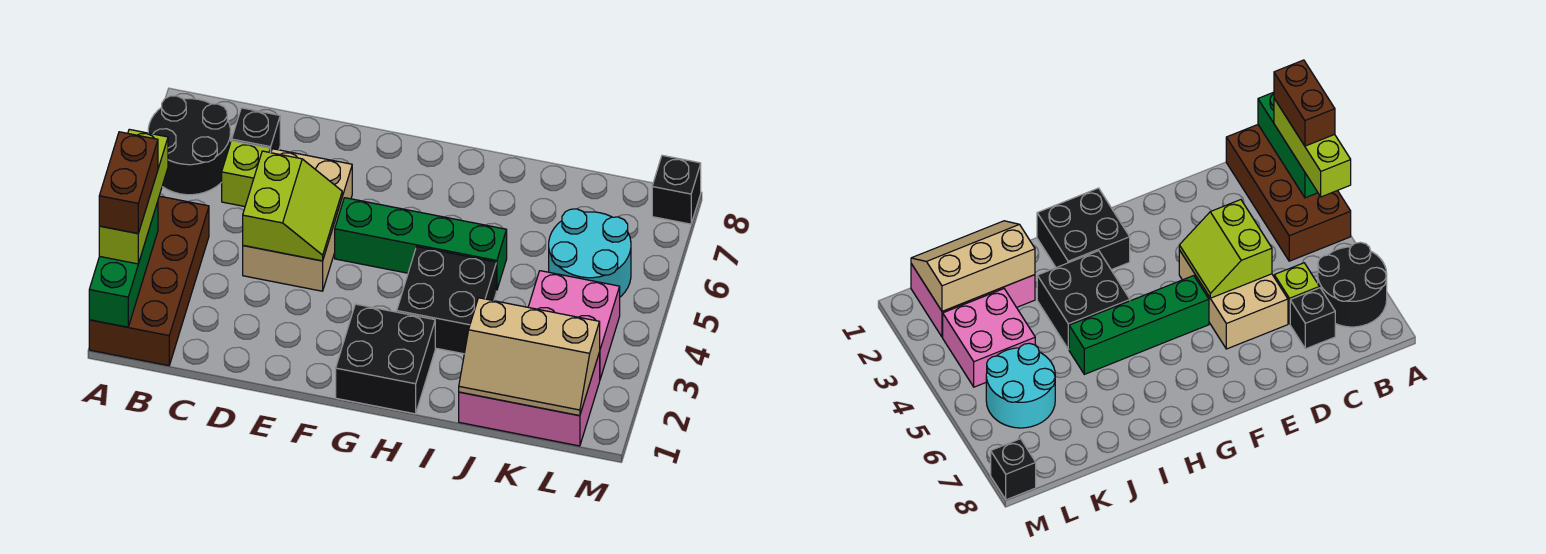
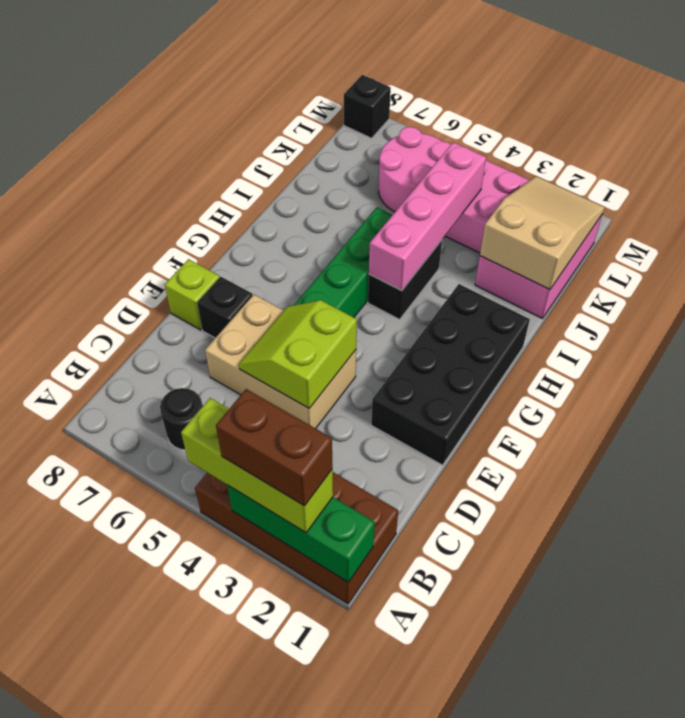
black round brick A6:B7 level 1 -> black round brick B6 level 1
lime brick C6 level 1 -> lime brick E8 level 1
black brick C7 level 1 -> black brick E7 level 1
lime slope D4:E5 level 2 top D -> lime slope D4:E5 level 2 top 4
black brick G1:H2 level 1 -> black brick E1:H2 level 1
black brick H3:I4 level 1 -> black brick H4:I4 level 1
none -> pink brick H4:K4 level 2
tan slope J1:L2 level 2 top 2 -> tan slope J1:L2 level 2 top J
cyan round brick K5:L6 level 1 -> pink round brick K5:L6 level 1

